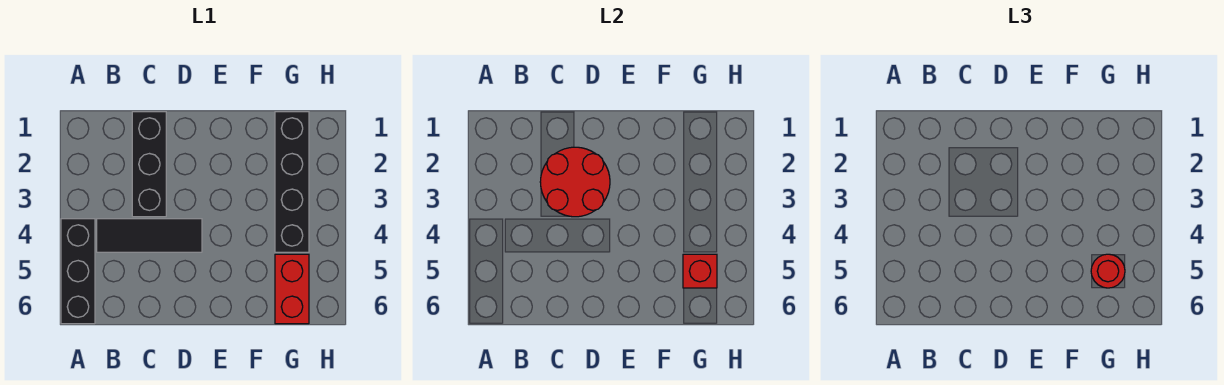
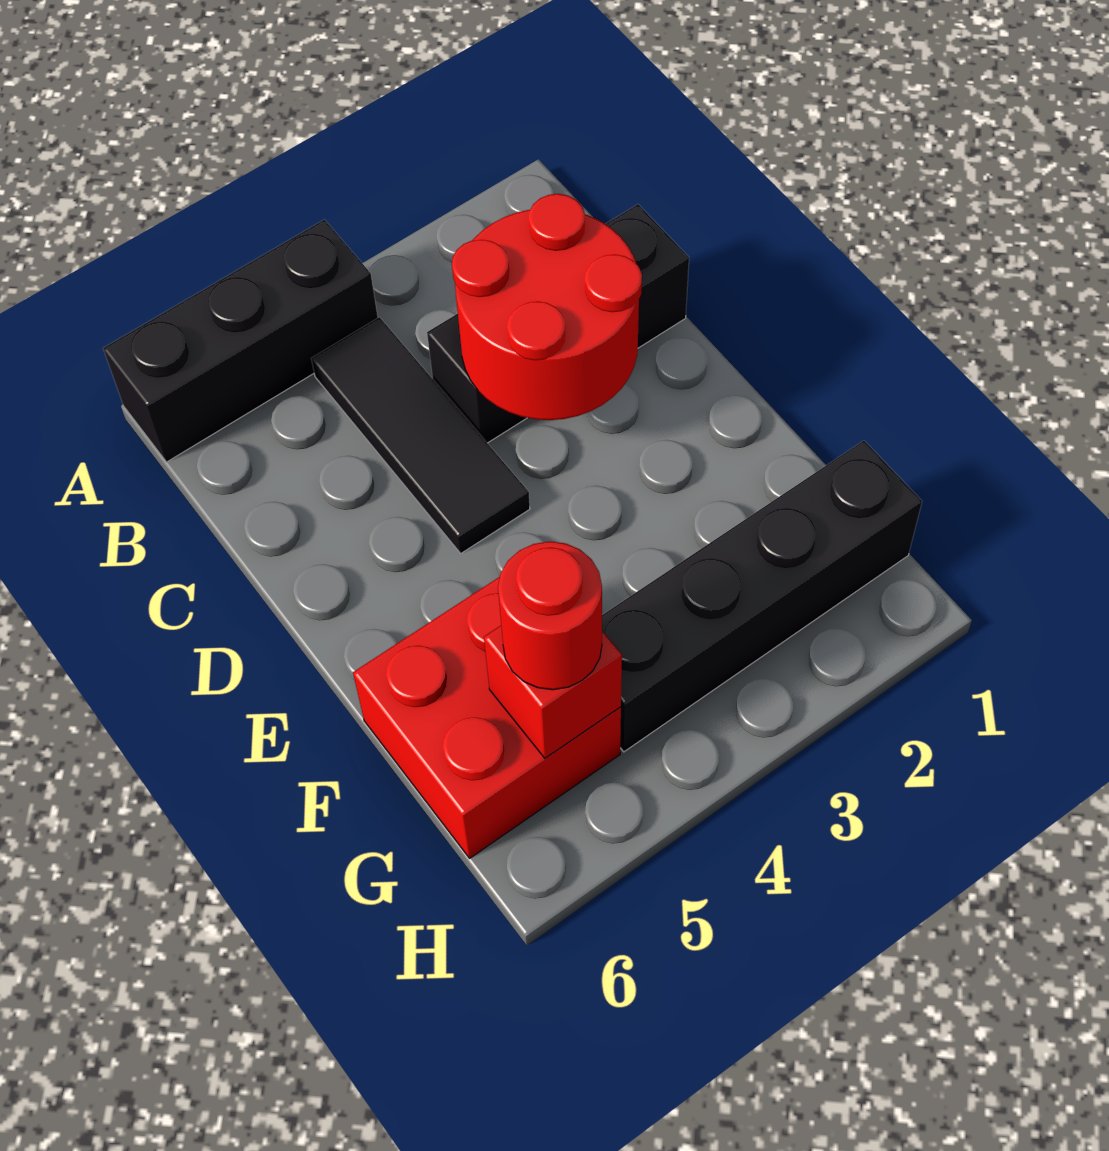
red brick G5:G6 level 1 -> red brick F5:G6 level 1

